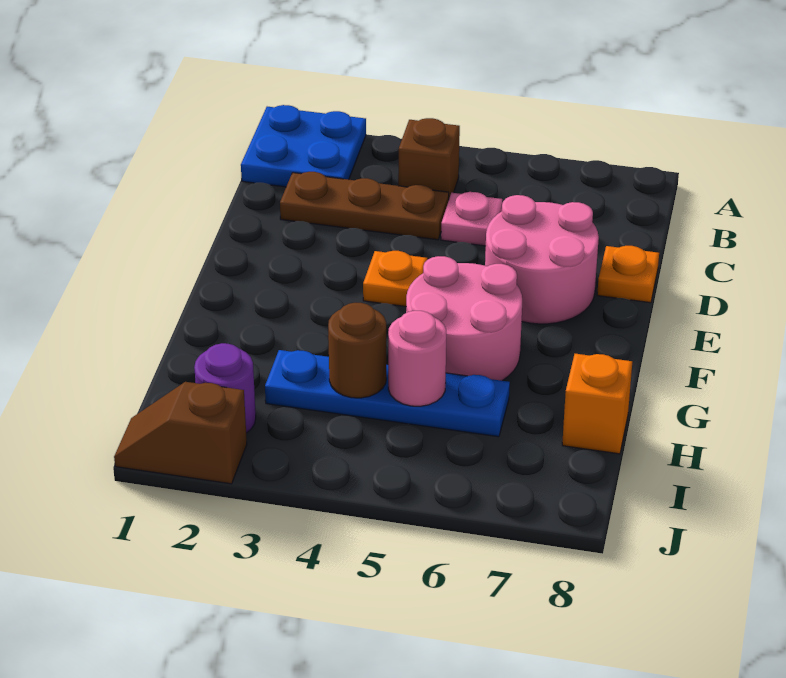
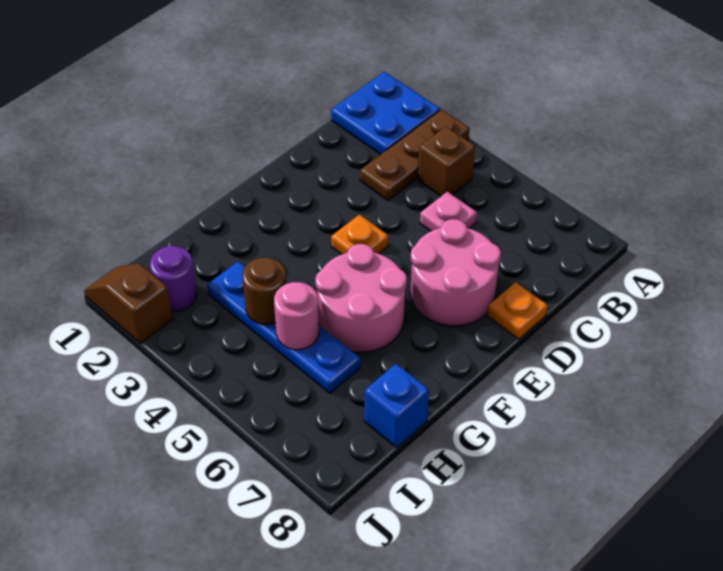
brown plate C2:C4 level 1 -> brown plate A3:C3 level 1
orange brick H8 level 1 -> blue brick H8 level 1

